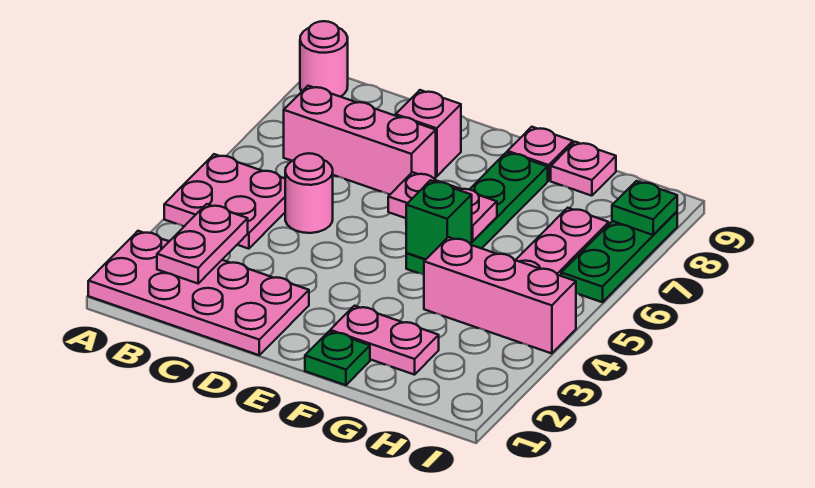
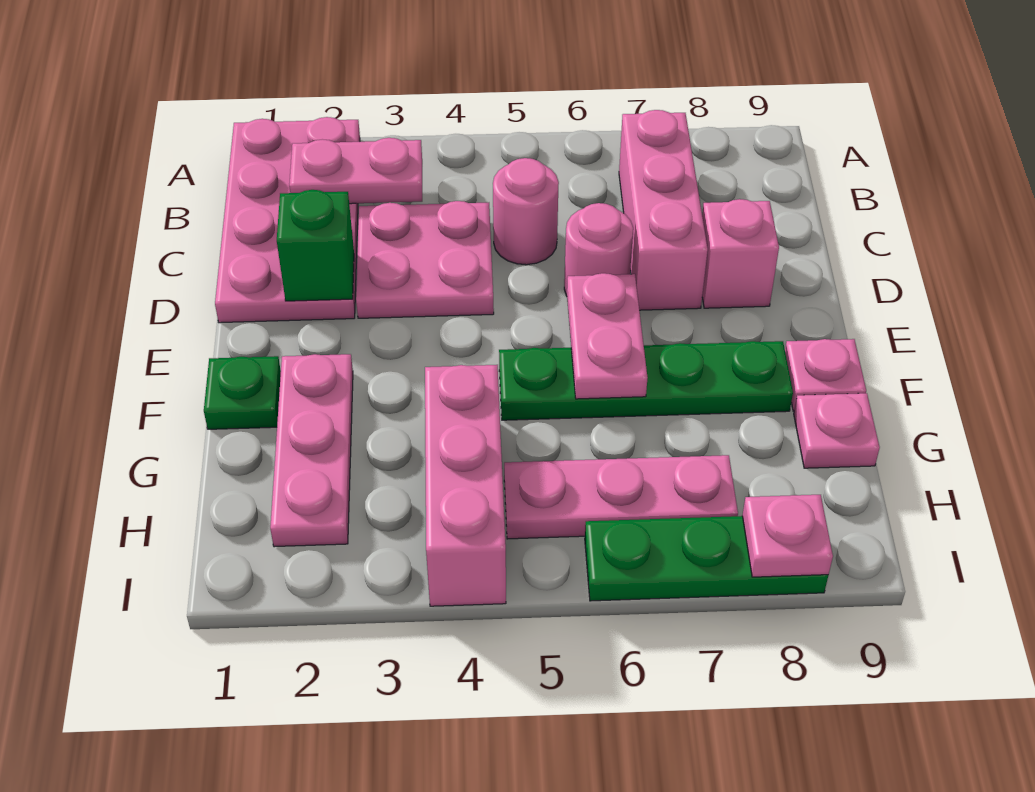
pink plate A4:B5 level 1 -> pink plate C3:D4 level 1
pink round brick A9 level 1 -> pink round brick D6 level 1
pink plate F2:G2 level 1 -> pink plate F2:H2 level 1
green brick F5 level 2 -> green brick D2 level 2
green plate I8 level 2 -> pink plate I8 level 2

